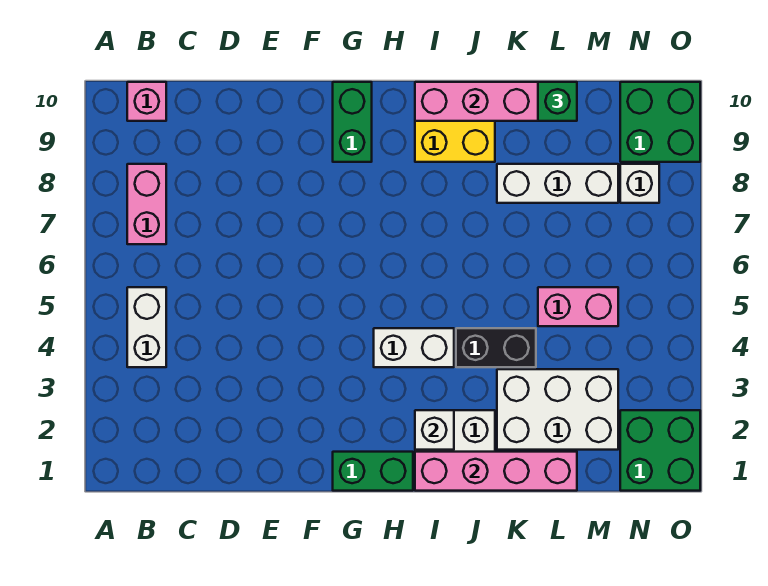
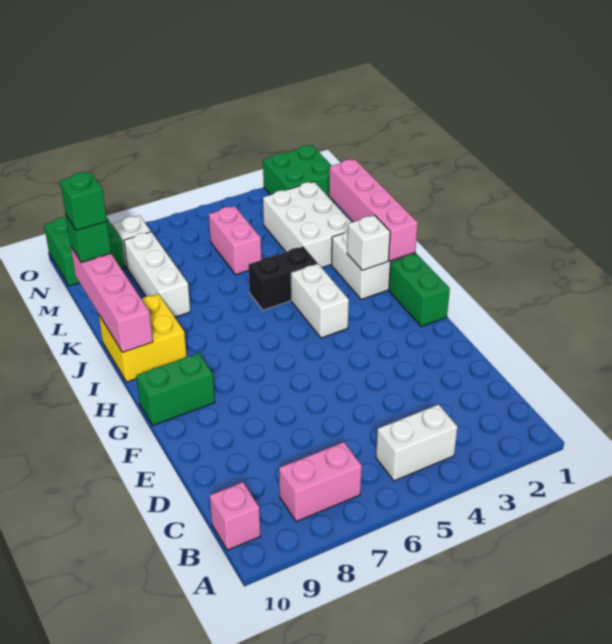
black brick J4:K4 level 1 -> black brick J4:J5 level 1
none -> green brick L10 level 4

